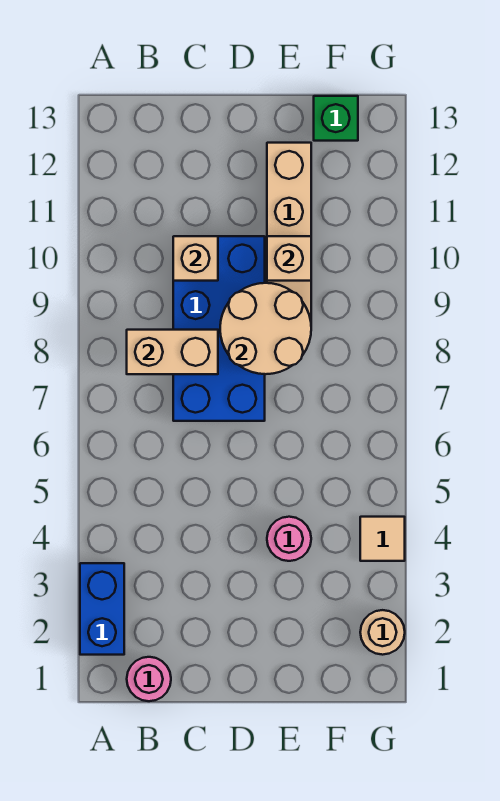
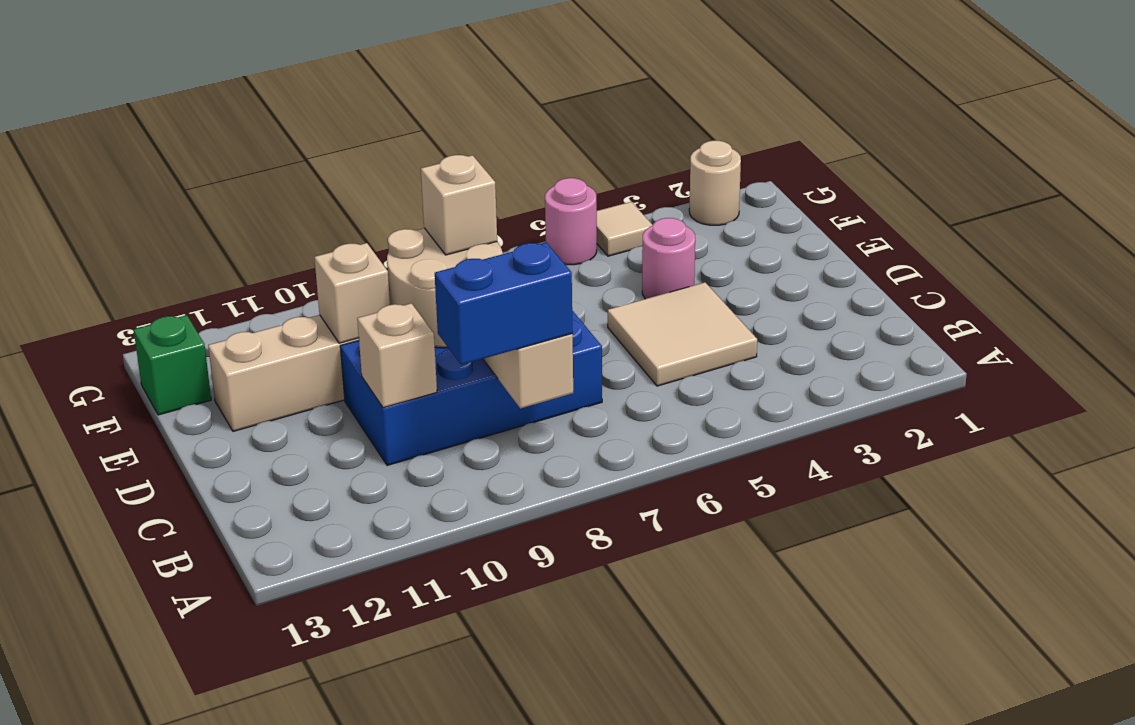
blue brick A2:A3 level 1 -> blue brick B8:B9 level 3
pink round brick B1 level 1 -> pink round brick G5 level 1
none -> tan tile C4:D5 level 1
none -> tan brick E8 level 3

